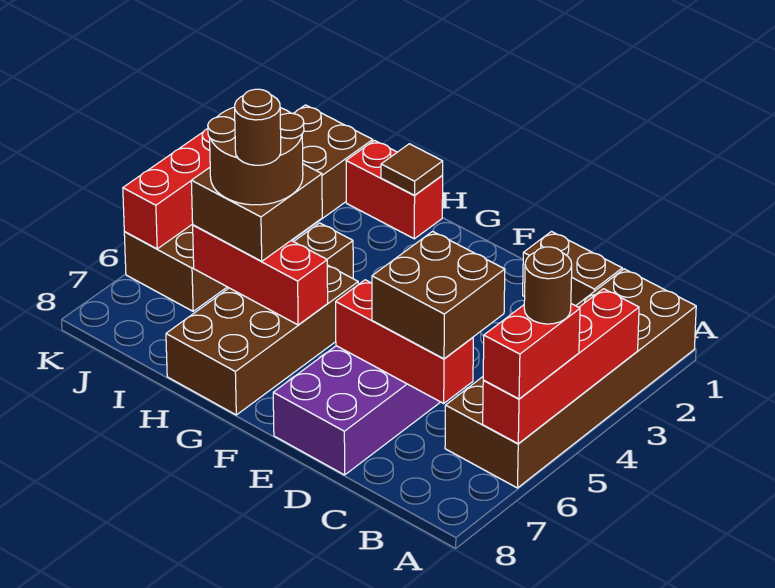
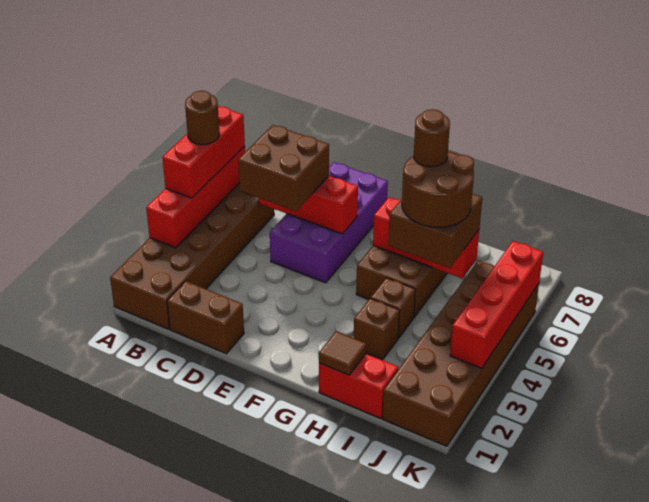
red brick A5:A6 level 3 -> red brick A4:A6 level 3
none -> brown brick H3 level 1

